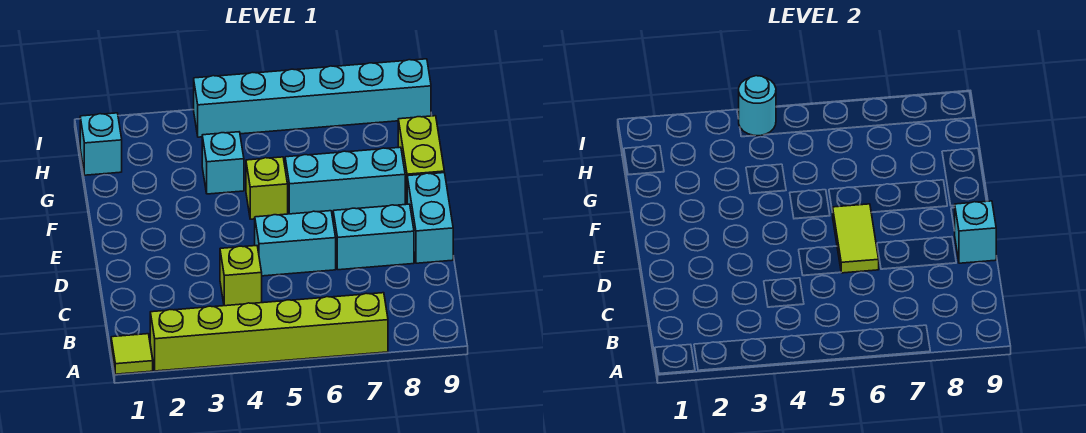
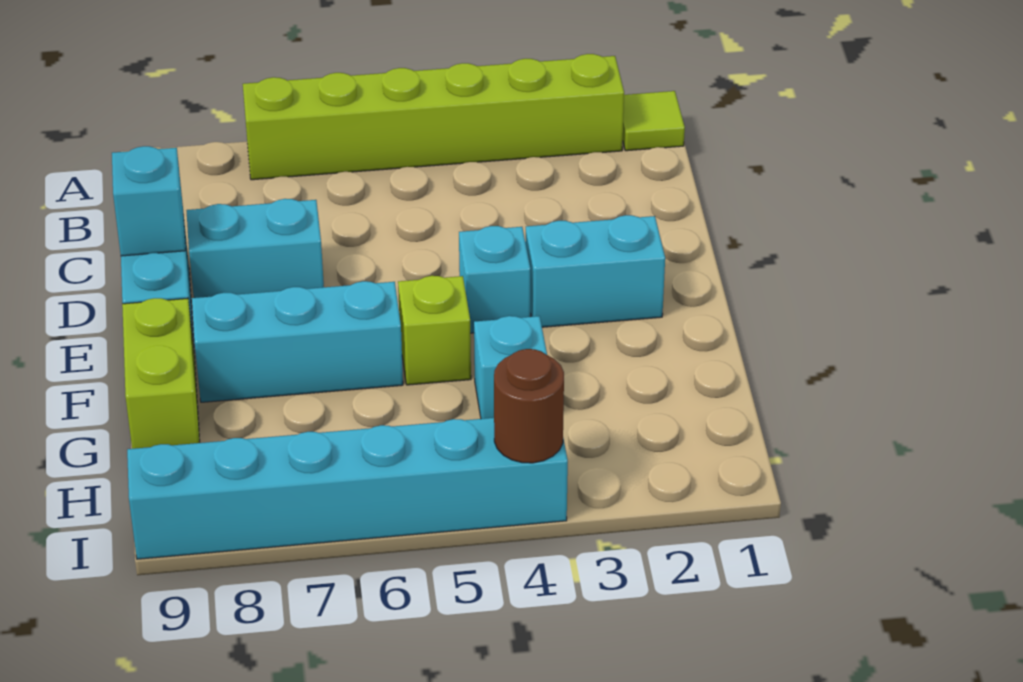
lime brick C4 level 1 -> none
cyan brick D5:D6 level 1 -> cyan brick E2:E3 level 1
lime tile D6:E6 level 2 -> none
cyan brick H1 level 1 -> cyan brick E4 level 1
cyan round brick I4 level 2 -> brown round brick I4 level 2

